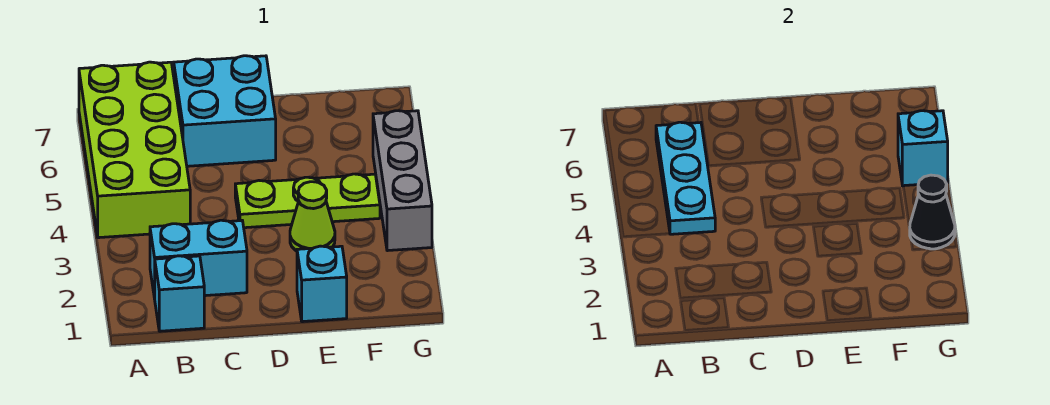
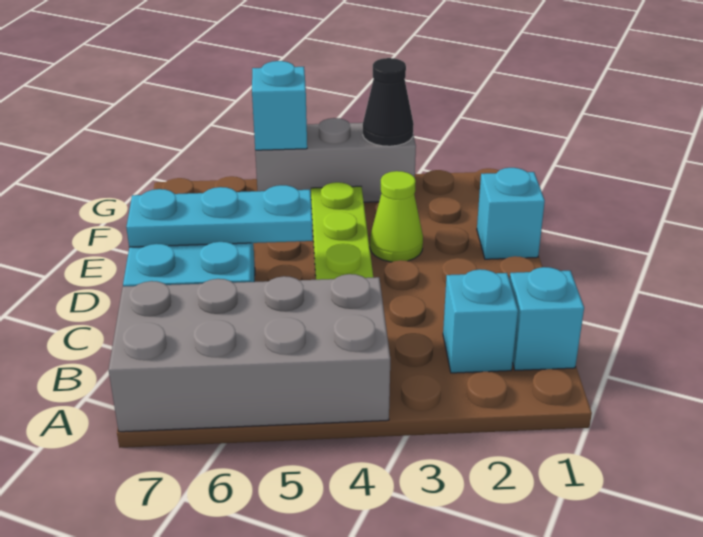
lime brick A4:B7 level 1 -> grey brick A4:B7 level 1
cyan brick B2:C2 level 1 -> cyan brick B2 level 1
cyan plate B4:B6 level 2 -> cyan plate D5:D7 level 2

